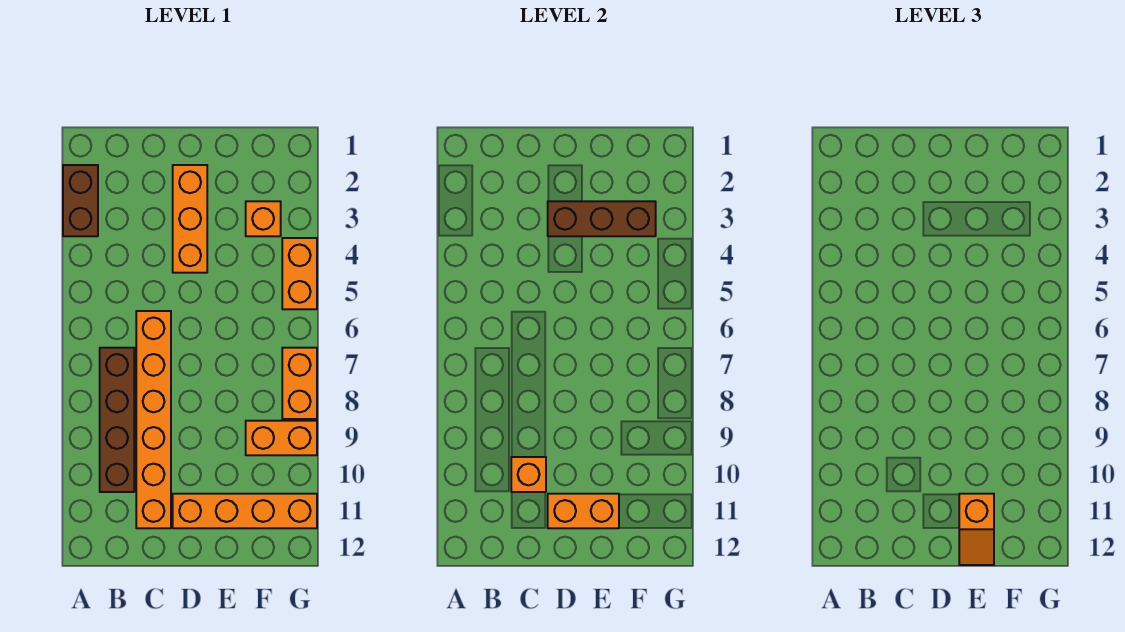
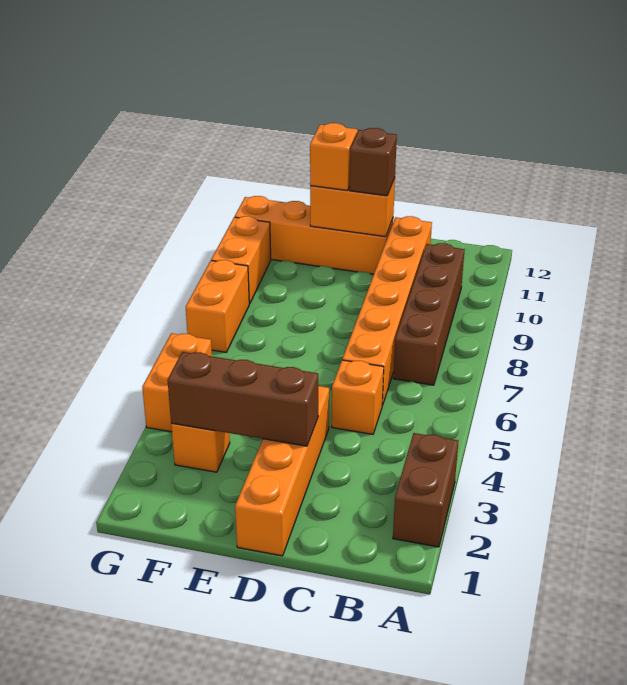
orange brick C10 level 2 -> orange brick C5 level 1
orange brick D2:D4 level 1 -> orange brick D1:D4 level 1
none -> brown brick D11 level 3
orange brick F9:G9 level 1 -> orange brick G9:G10 level 1

